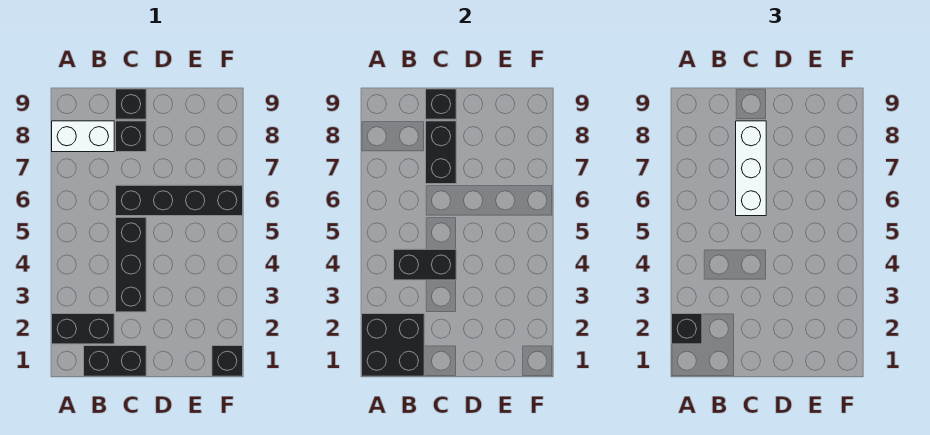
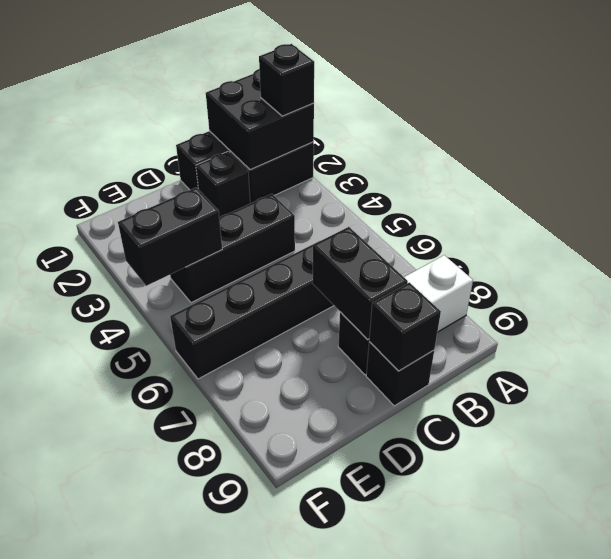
black brick B4:C4 level 2 -> black brick E4:F4 level 2
black brick C3:C5 level 1 -> black brick C4:E4 level 1
white brick C6:C8 level 3 -> none
black brick F1 level 1 -> black brick C2 level 1

